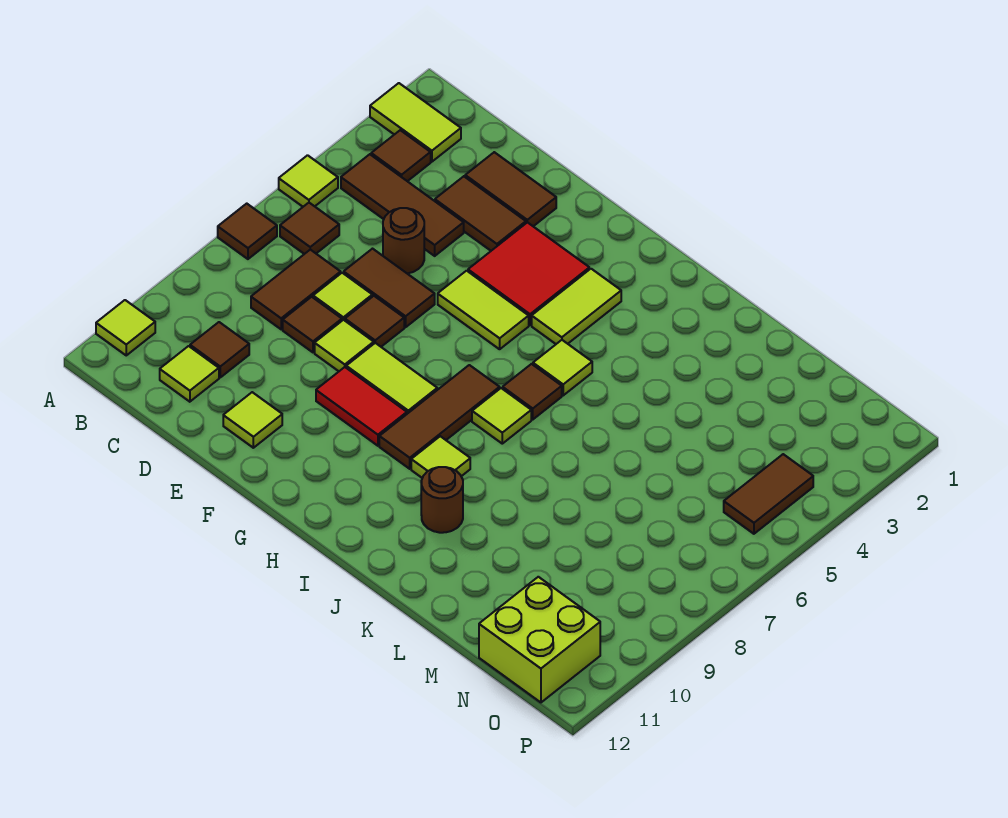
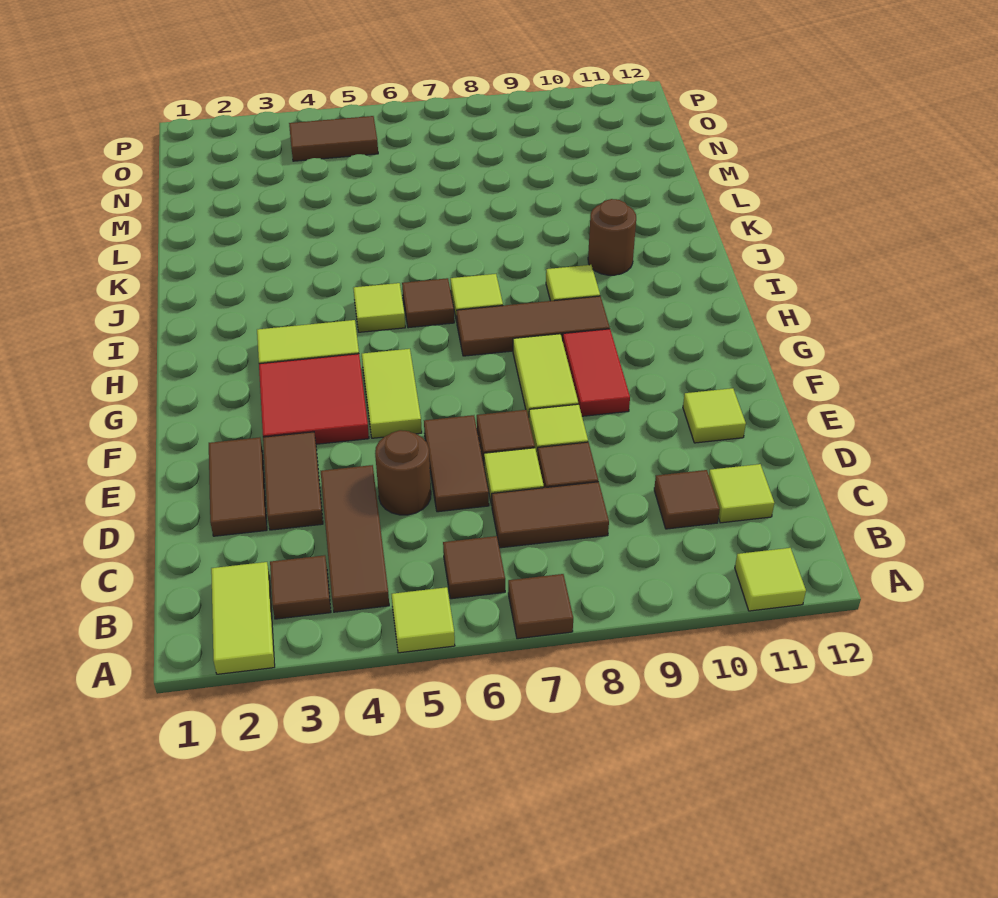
lime brick N11:O12 level 1 -> none

